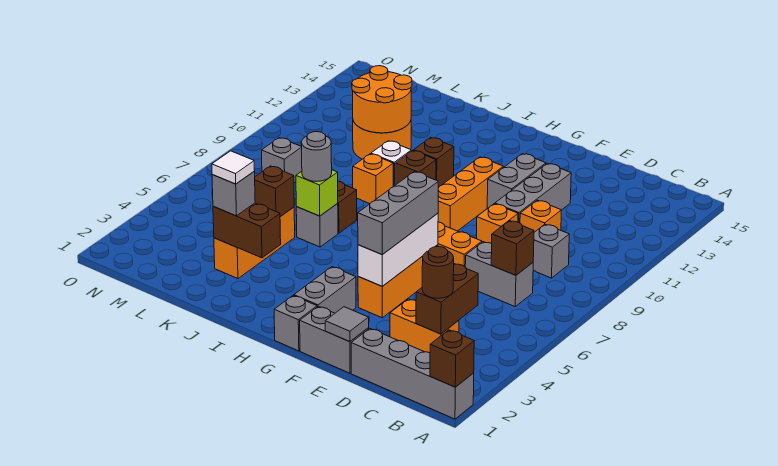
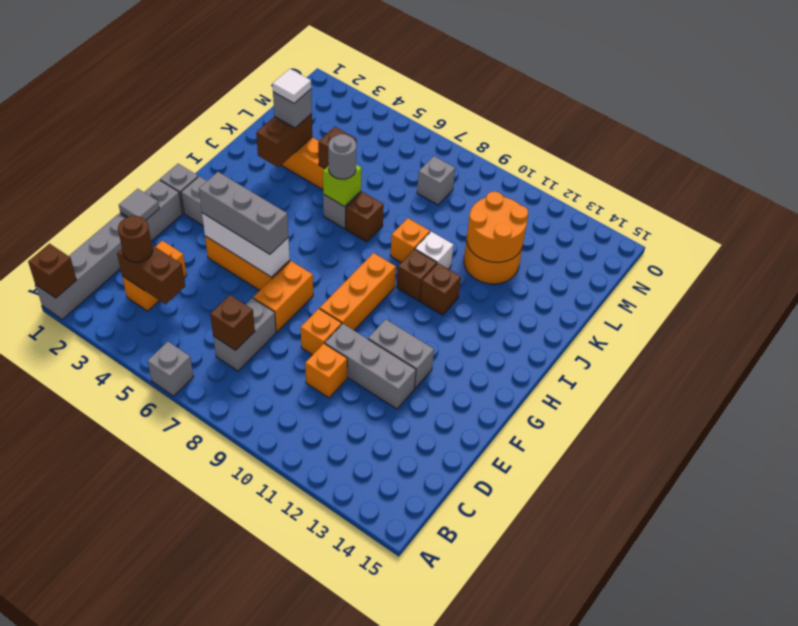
grey brick C9 level 1 -> grey brick A6 level 1
orange brick G9:G11 level 1 -> orange brick F9:H9 level 1

